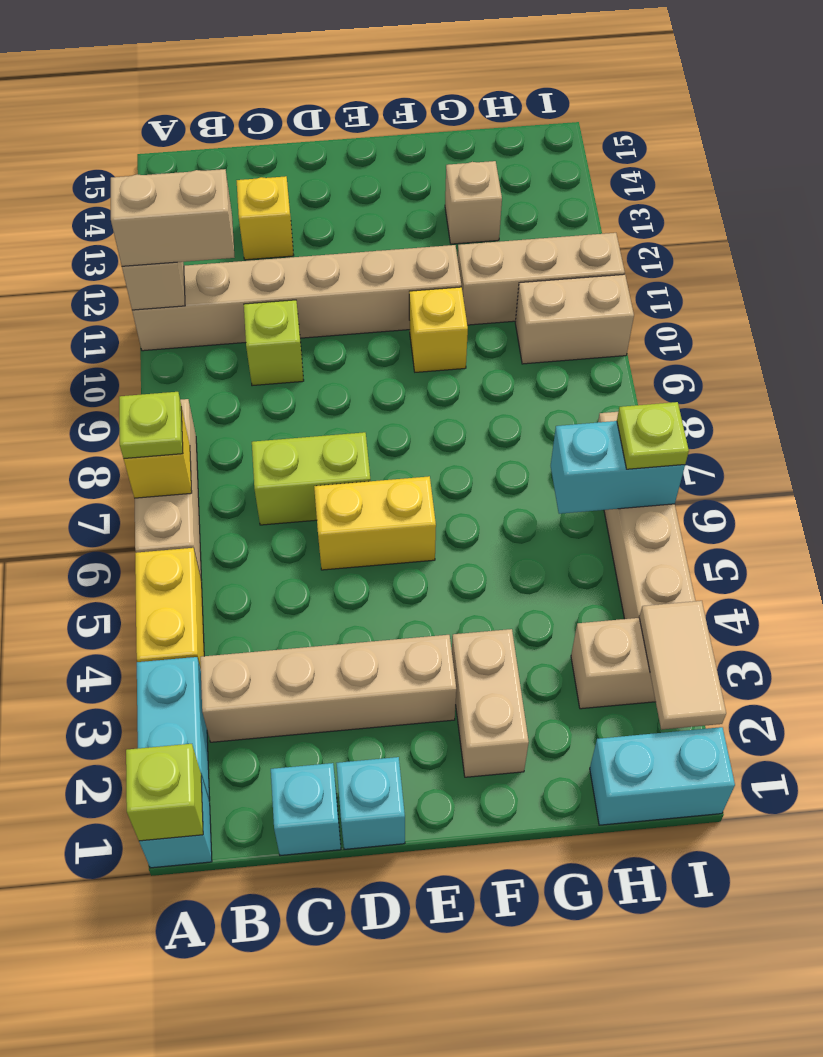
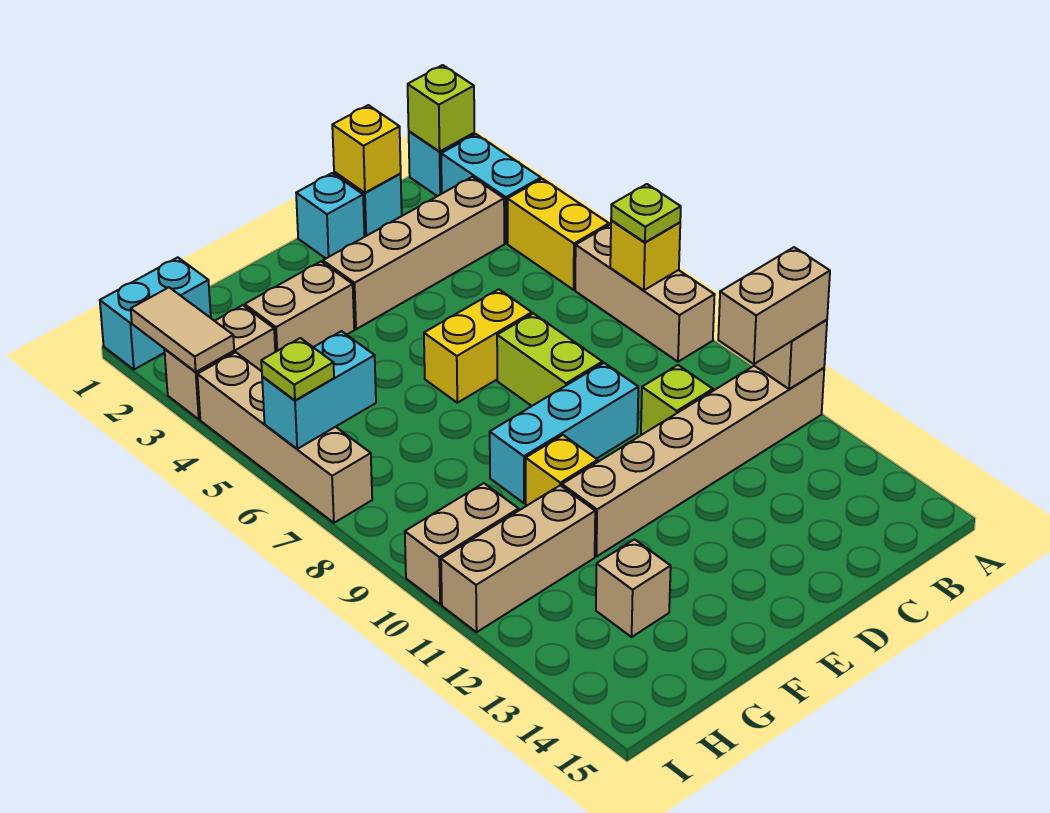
lime brick C7:D7 level 1 -> lime brick D7:D8 level 1
yellow brick C13 level 1 -> yellow brick C1 level 2
none -> cyan brick D9:F9 level 1
tan brick F2:F3 level 1 -> tan brick F3:G3 level 1

